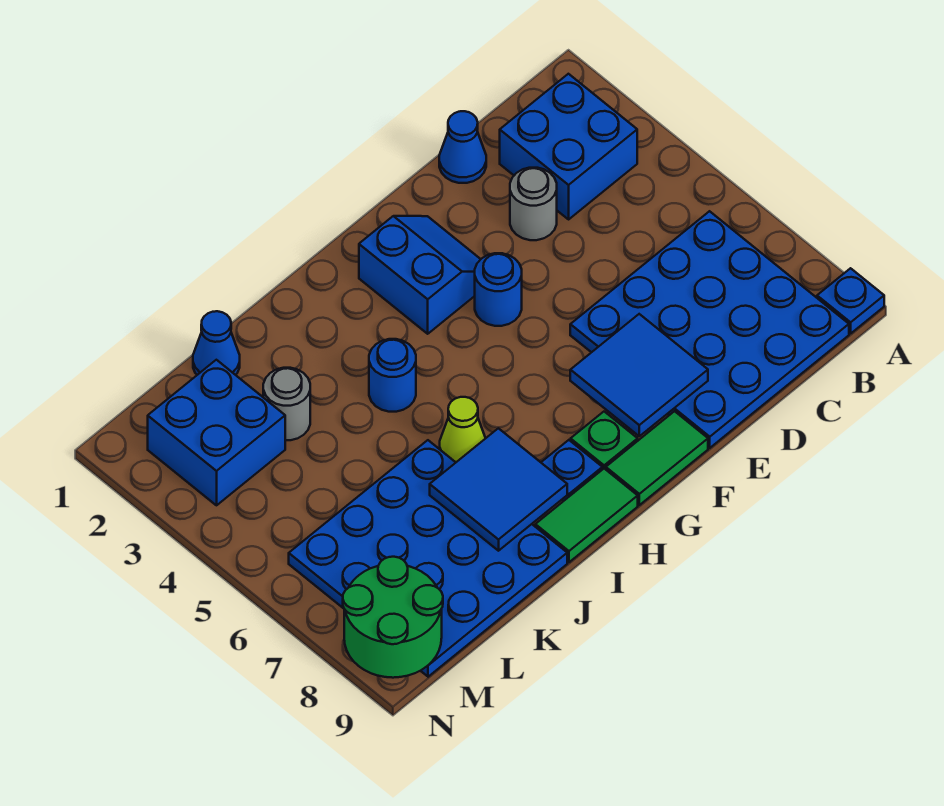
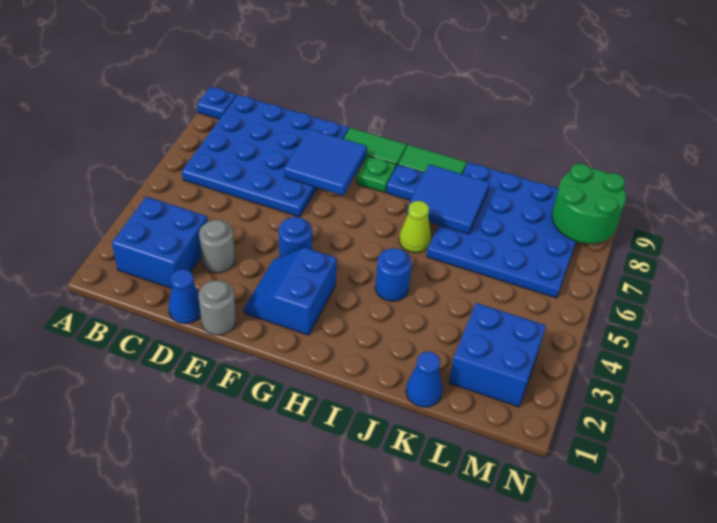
grey round brick K3 level 1 -> grey round brick E1 level 1

